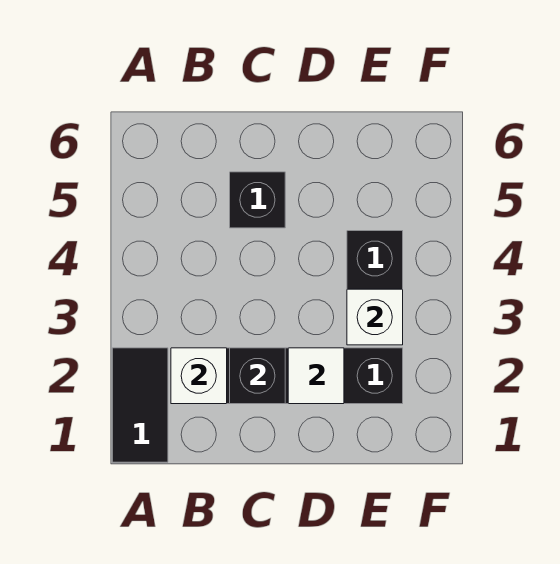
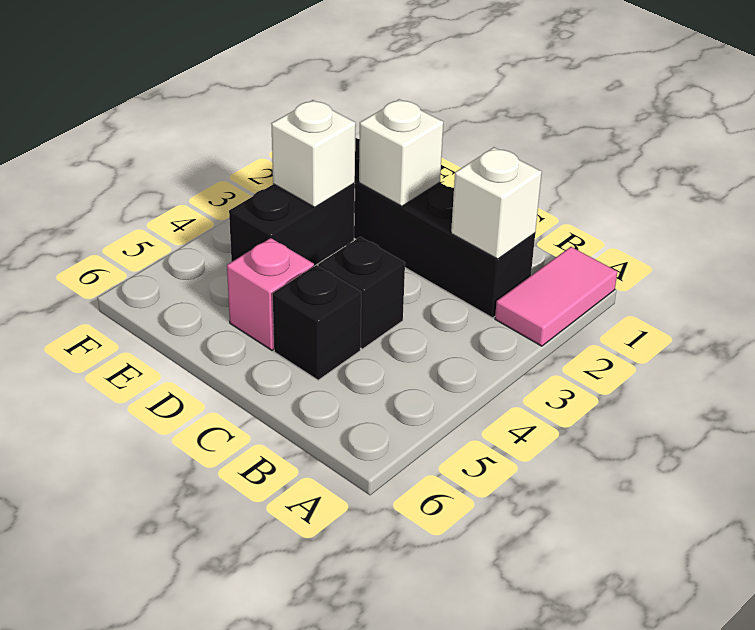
black tile A1:A2 level 1 -> pink tile A1:A2 level 1
black brick C2 level 2 -> black brick C4 level 1
white tile D2 level 2 -> white brick D2 level 2
none -> pink brick D5 level 1

